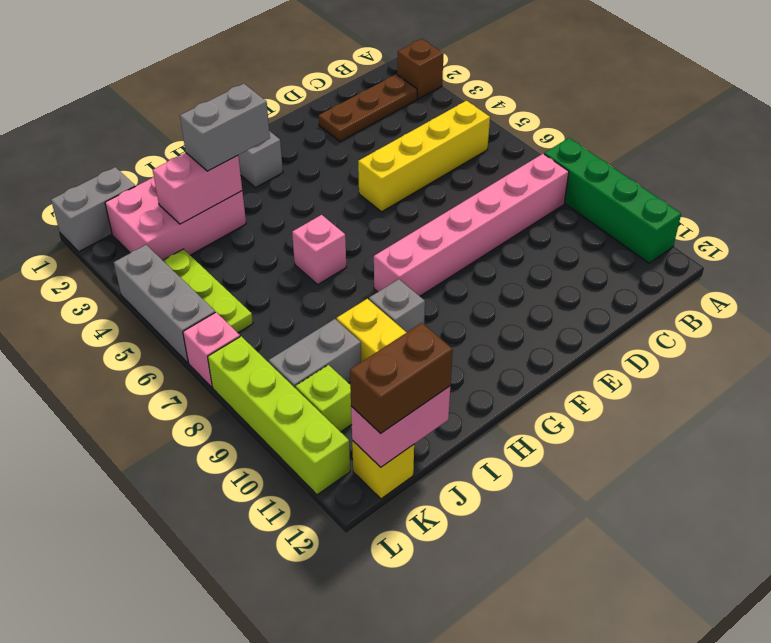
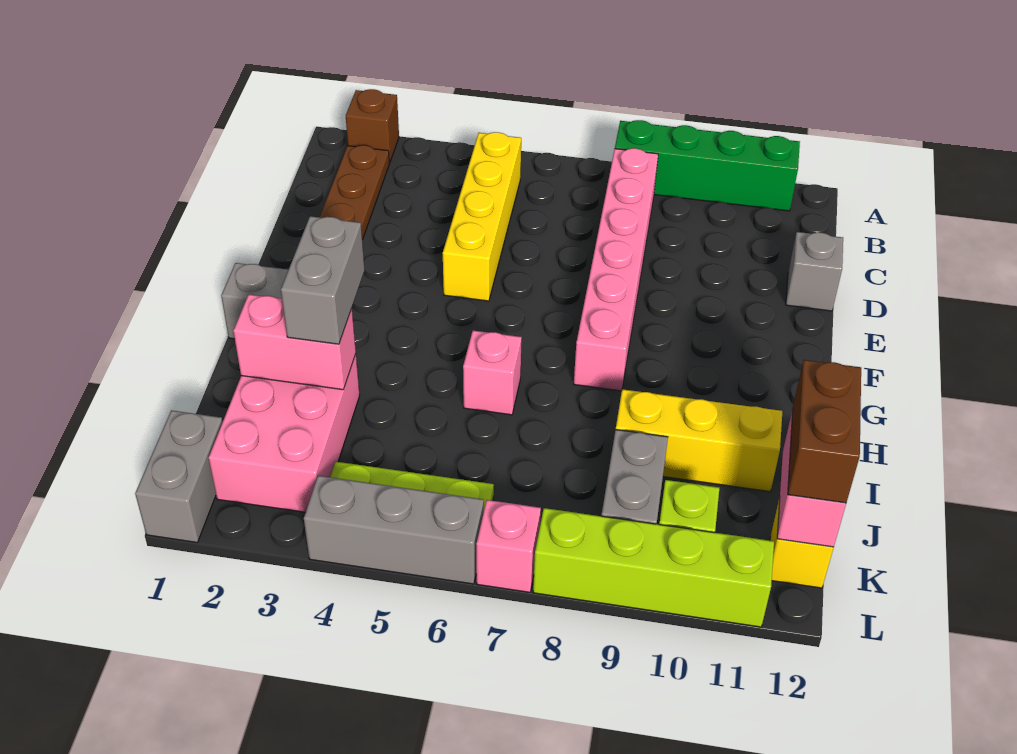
grey brick H9 level 1 -> grey brick D12 level 1
pink brick I3:J3 level 2 -> pink brick I2:I3 level 2

